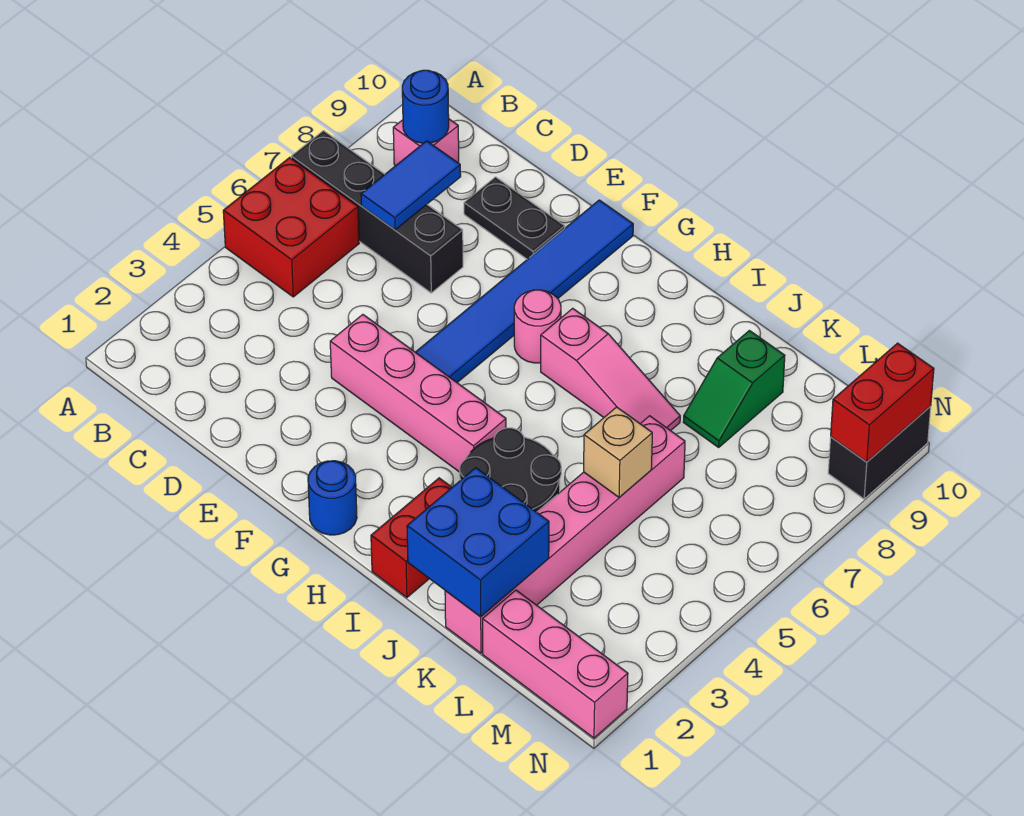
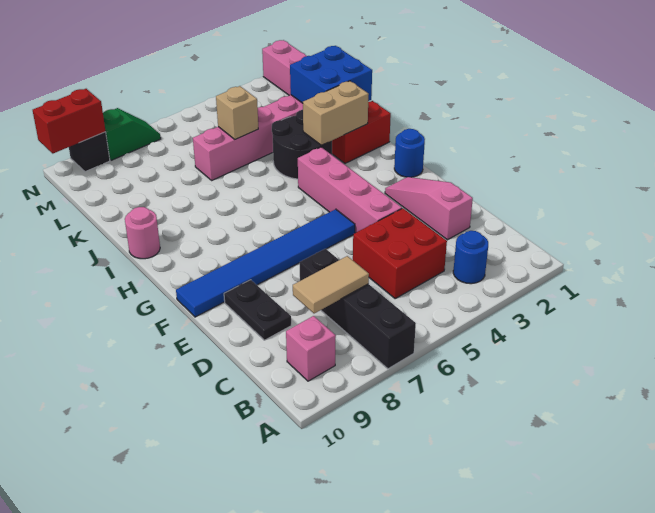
red brick A5:B6 level 1 -> red brick C4:D5 level 1
blue round brick B9 level 2 -> blue round brick B3 level 1
blue tile C7:C8 level 2 -> tan tile C7:C8 level 2
pink round brick G7 level 1 -> pink round brick I10 level 1
pink slope H7:J7 level 1 top H -> pink slope D2:F2 level 1 top D
none -> tan brick I2:I3 level 2
green slope K8:K9 level 1 top 9 -> green slope N7:N8 level 1 top 8
black brick N9:N10 level 1 -> black brick N9 level 1

